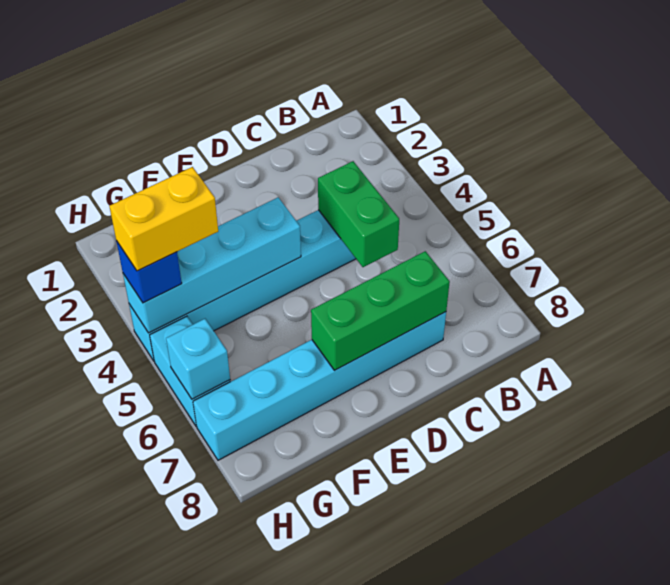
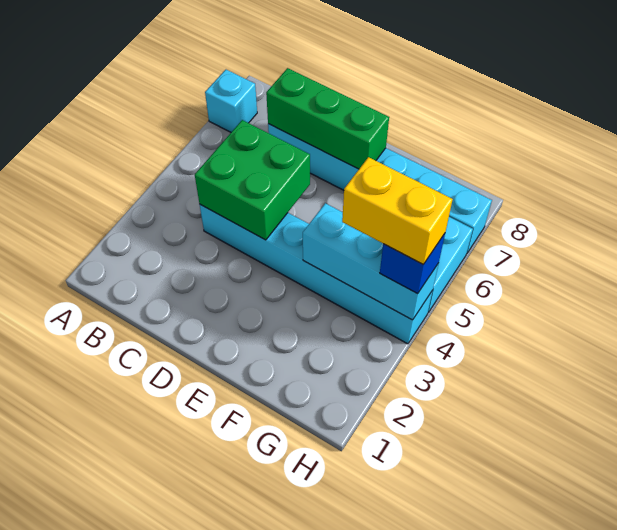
green brick C4:C5 level 2 -> green brick C4:D5 level 2
cyan brick E4:H4 level 2 -> cyan brick F4:H4 level 2
cyan brick H6 level 2 -> cyan brick A7 level 1

